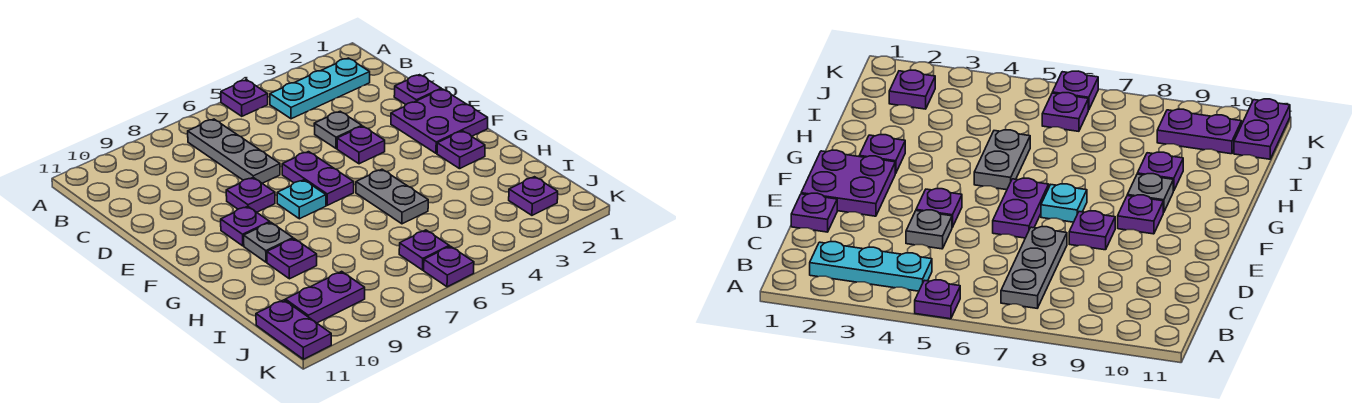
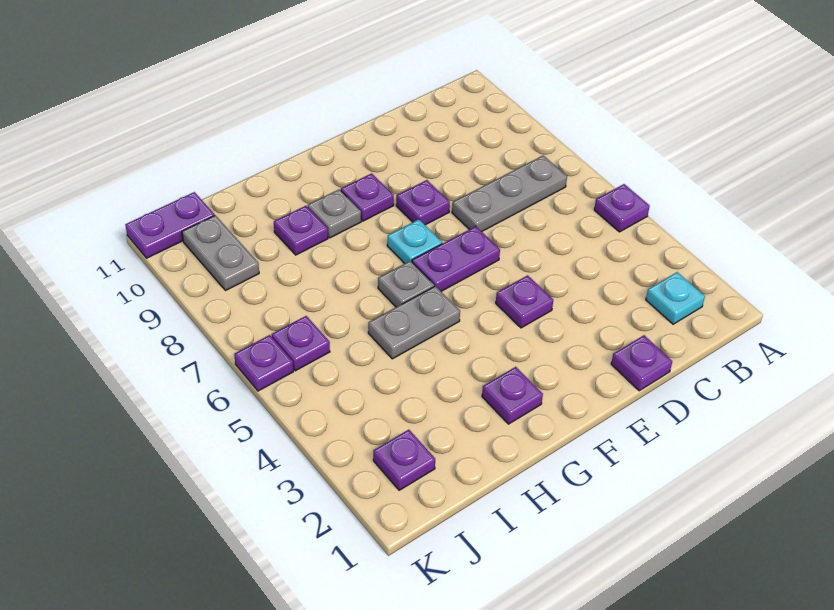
cyan plate B2:B4 level 1 -> cyan plate B2 level 1
grey plate D4 level 1 -> grey plate G6 level 1
purple plate E1:F2 level 1 -> none
purple plate J9:J10 level 1 -> grey plate J9:J10 level 1

